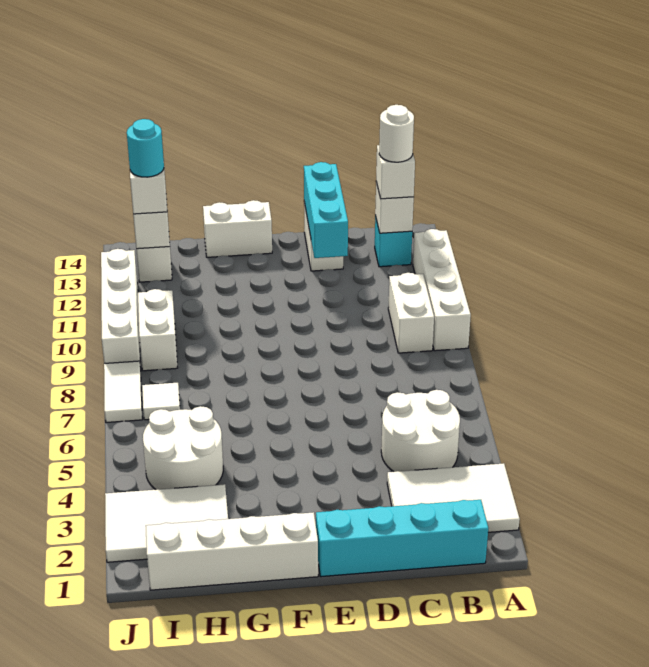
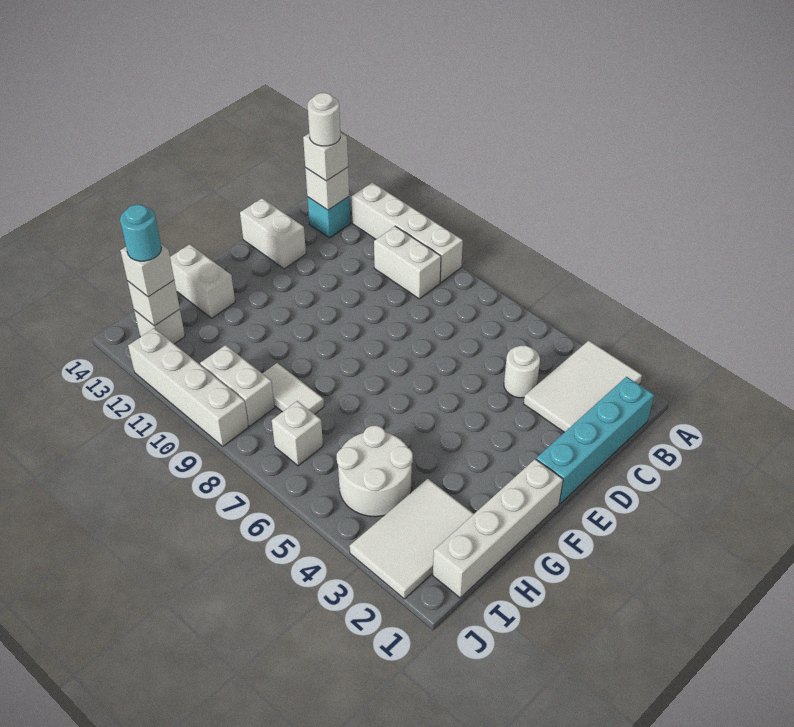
white round brick B4:C5 level 1 -> white round brick C4 level 1
cyan brick D12:D14 level 2 -> none
white brick F14:G14 level 1 -> white brick G13:G14 level 1
white tile I7 level 1 -> white brick I7 level 1
white tile J7:J8 level 1 -> white tile H8:H9 level 1

